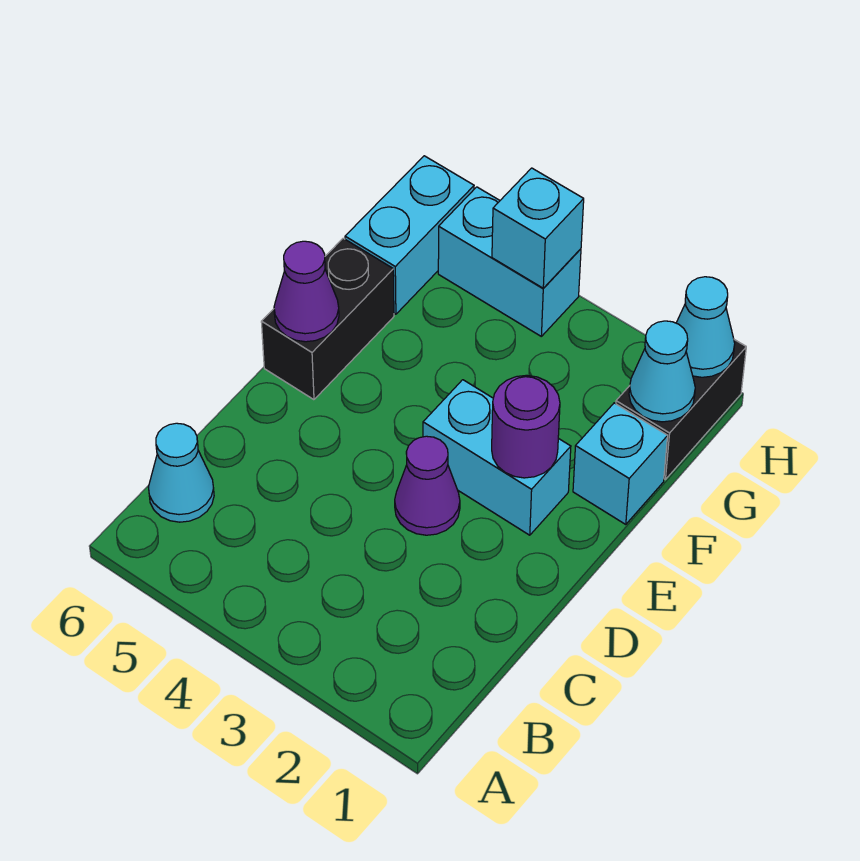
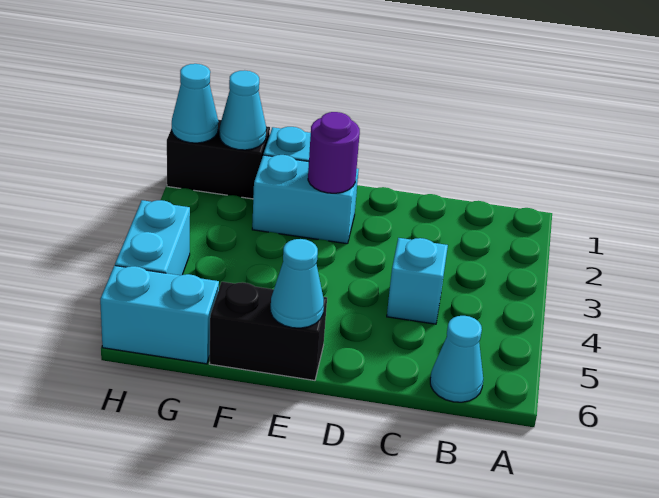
purple cone D3 level 1 -> none
cyan brick E2:E3 level 1 -> cyan brick E2:F2 level 1
purple cone E6 level 2 -> cyan cone E6 level 2
cyan brick H4 level 2 -> cyan brick C4 level 1

